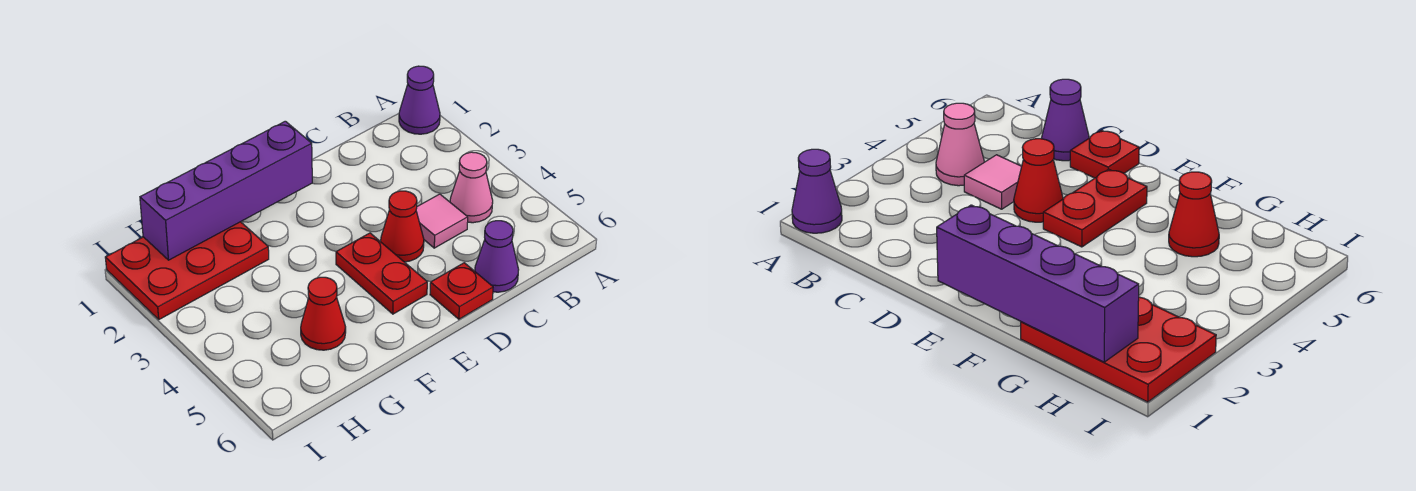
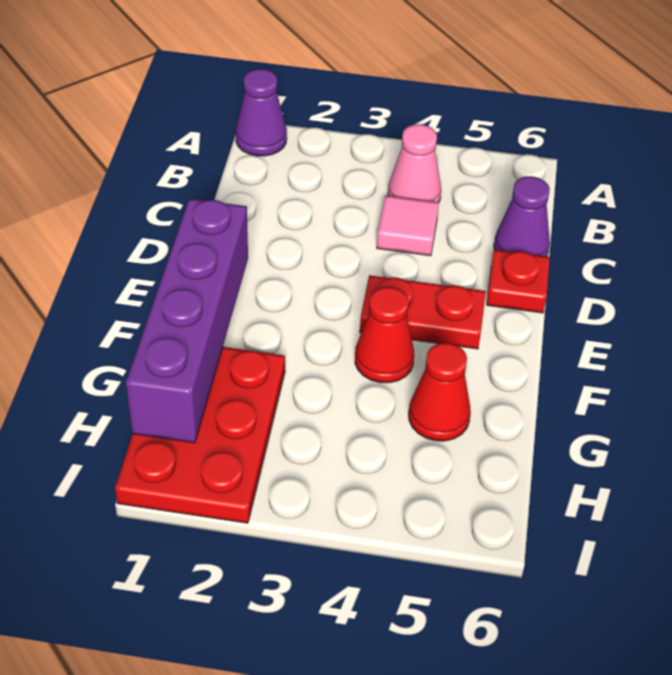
red cone D4 level 1 -> red cone F4 level 1

